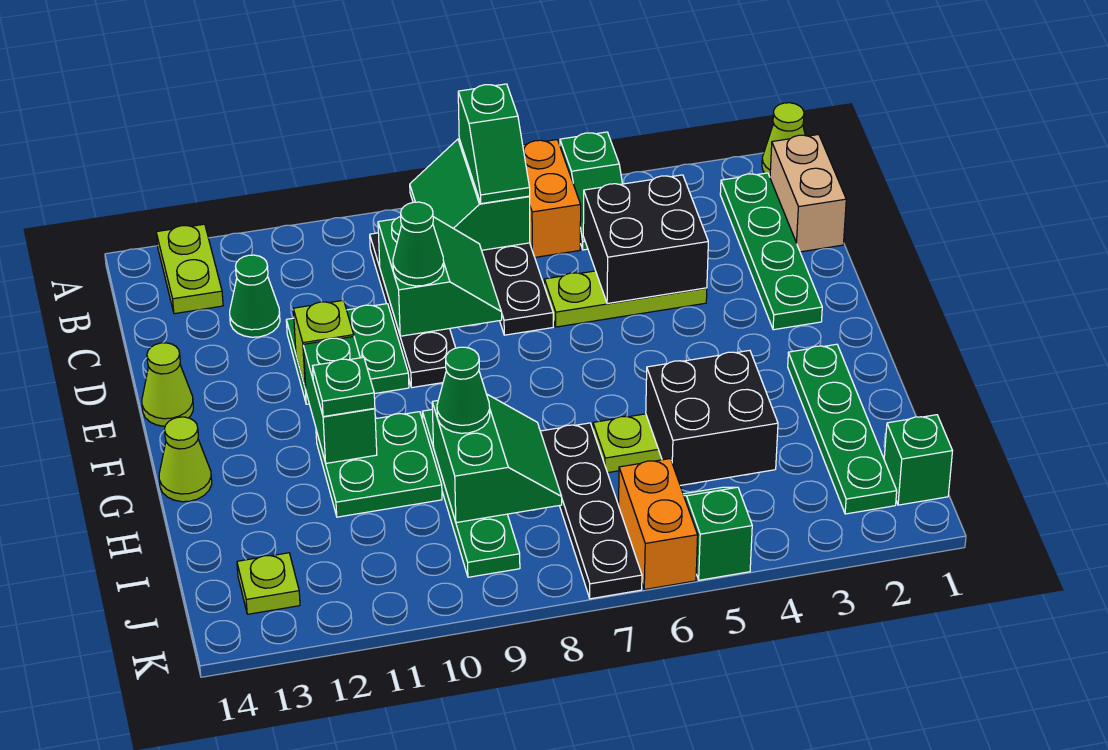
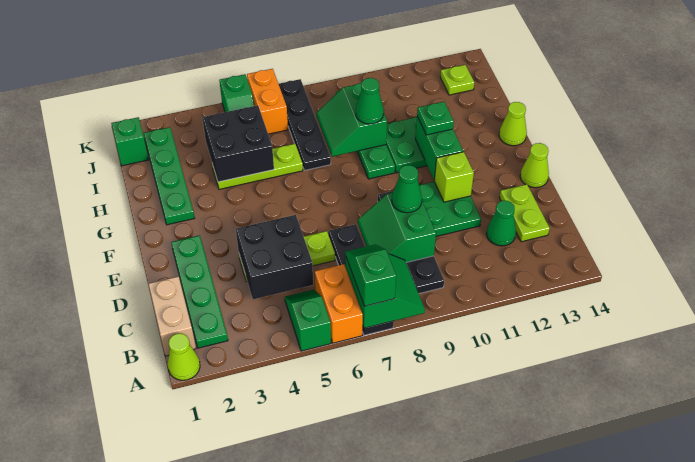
lime plate A13:B13 level 1 -> lime plate C13:D13 level 1

